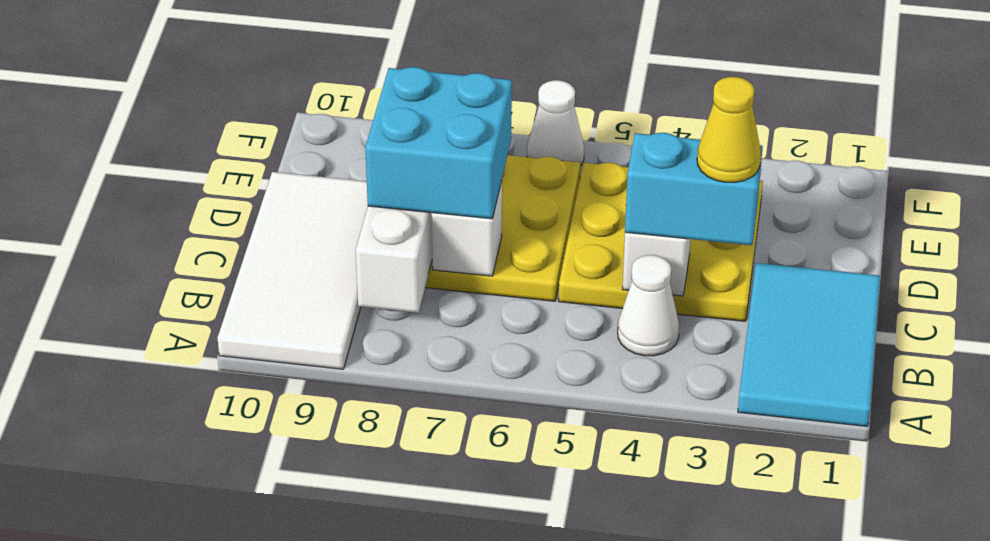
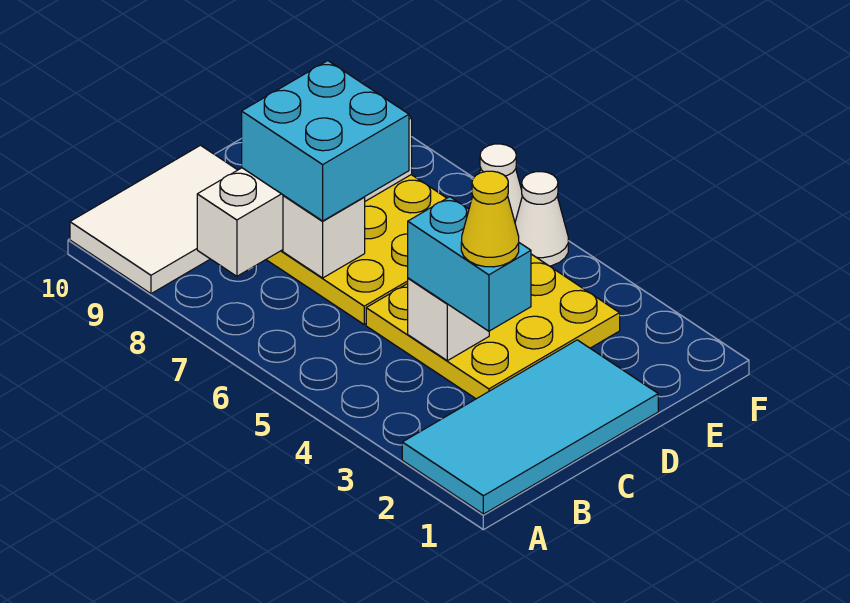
cyan tile A1:C2 level 1 -> cyan tile A1:D2 level 1
white tile A9:D10 level 1 -> white tile A9:C10 level 1
white cone B4 level 1 -> white cone F5 level 1

